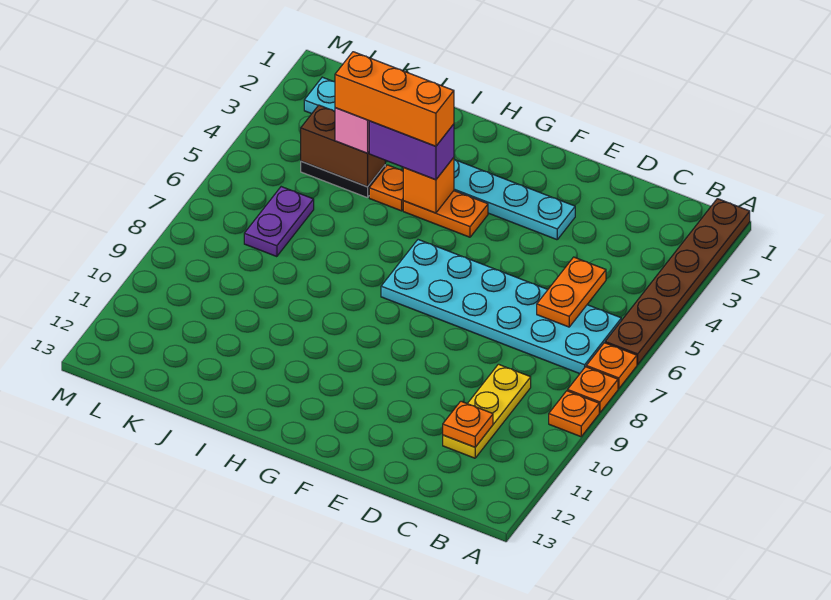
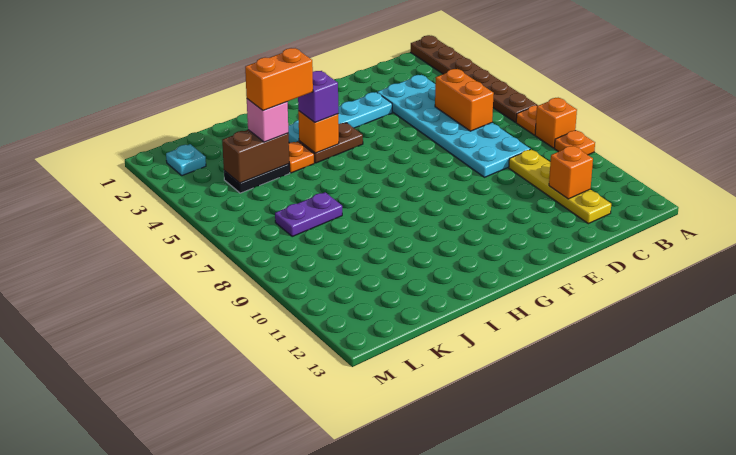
orange plate A8 level 1 -> orange brick A8 level 1
cyan plate B6:G7 level 1 -> cyan plate C3:D8 level 1
orange plate C5:C6 level 2 -> orange brick C5:C6 level 2
yellow plate C9:C11 level 1 -> yellow plate C9:C12 level 1
orange plate C11 level 2 -> orange brick C11 level 2
orange plate G4:H4 level 1 -> brown plate G4:H4 level 1
purple brick H4:I4 level 3 -> purple brick H4 level 3
orange brick H4:J4 level 4 -> orange brick I4:J4 level 4
purple plate K6:K7 level 1 -> purple plate J7:K7 level 1

